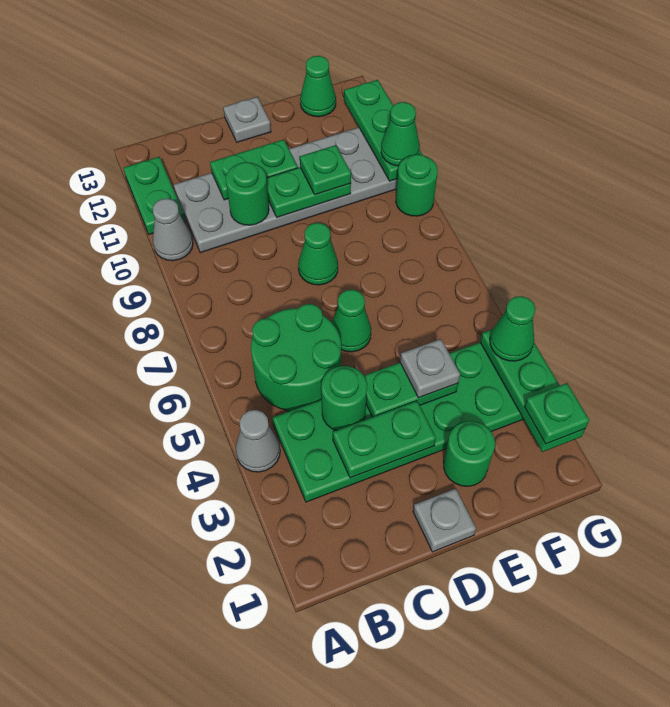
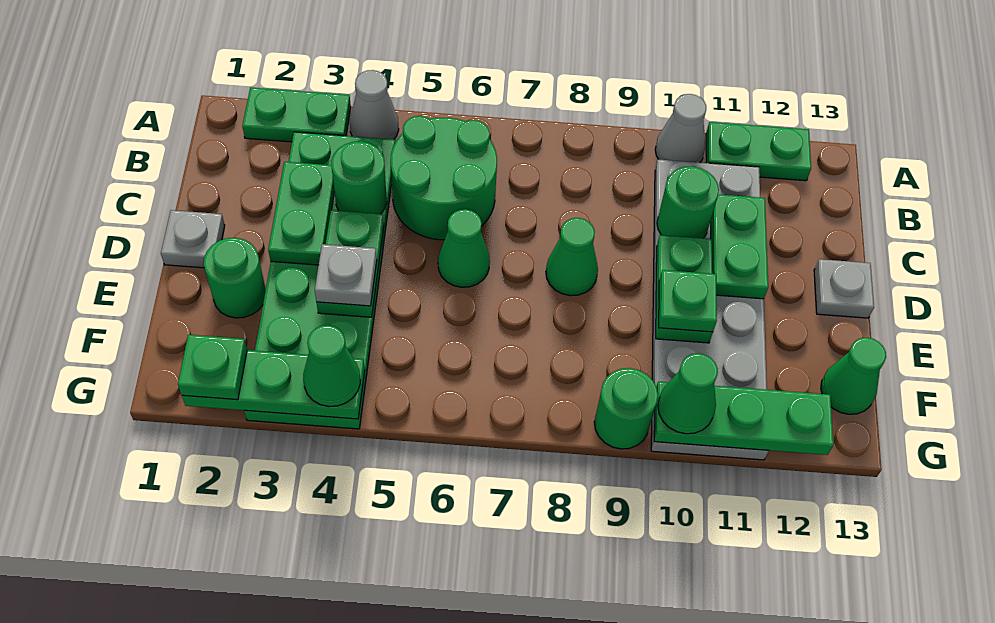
none -> green plate A2:A3 level 1

